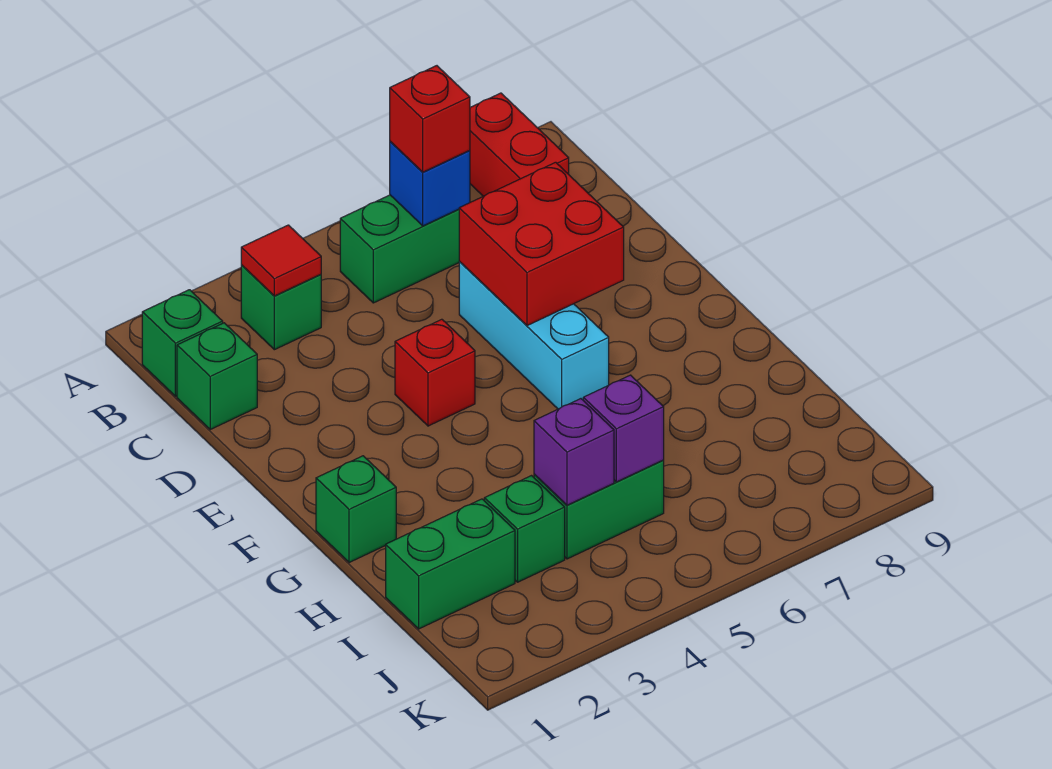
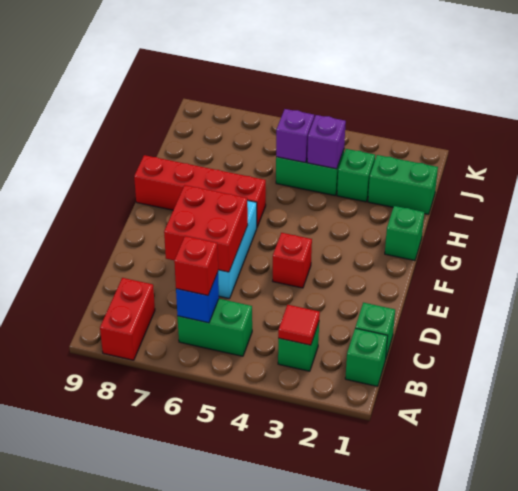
none -> red brick G6:G9 level 1

